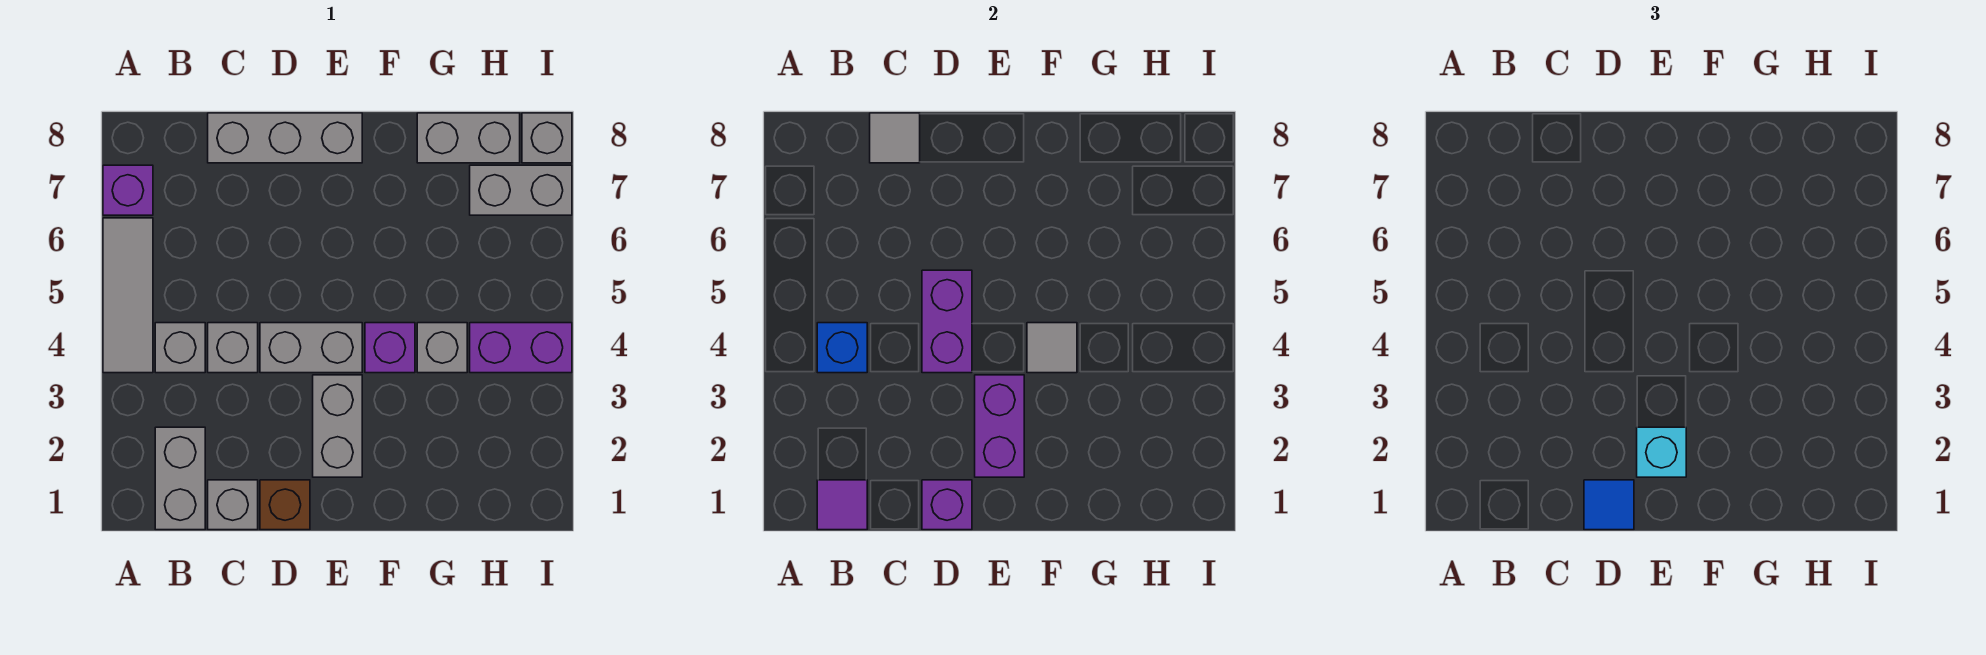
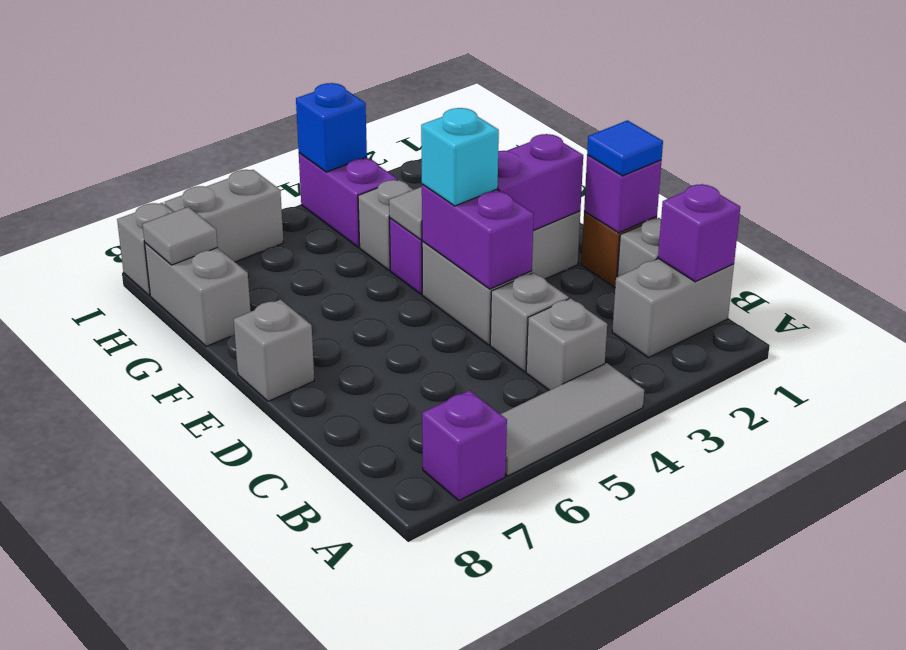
purple tile B1 level 2 -> purple brick B1 level 2
blue brick B4 level 2 -> blue brick I4 level 2
grey brick C8:E8 level 1 -> grey brick E8 level 1
grey tile C8 level 2 -> grey tile H8 level 2
purple brick D4:D5 level 2 -> purple brick D4:E4 level 2
cyan brick E2 level 3 -> cyan brick E4 level 3
grey brick H7:I7 level 1 -> grey brick I6:I7 level 1

